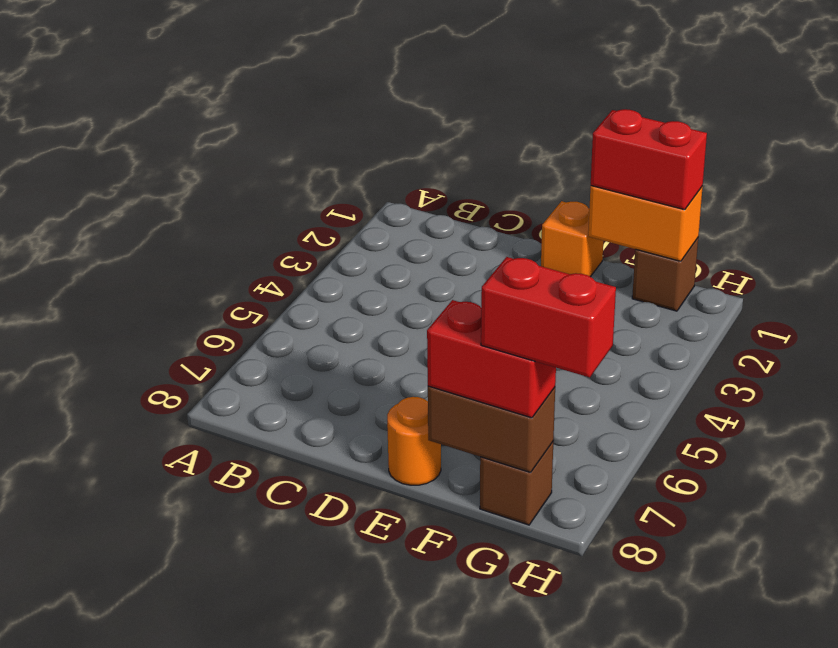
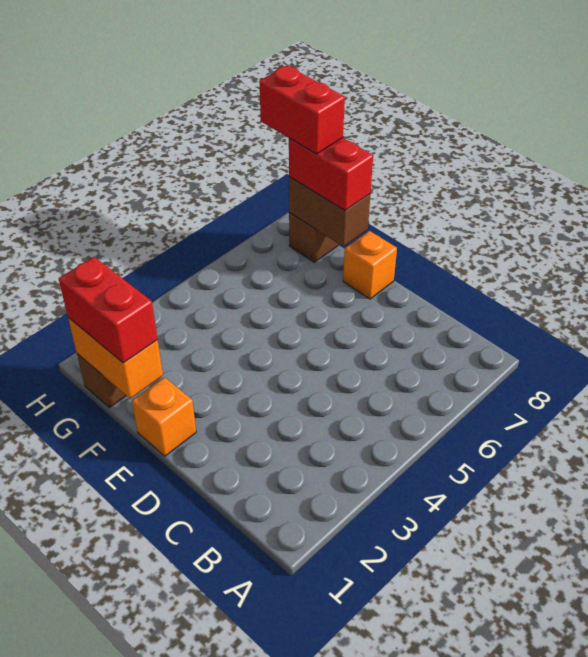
orange round brick E8 level 1 -> orange brick E8 level 1

